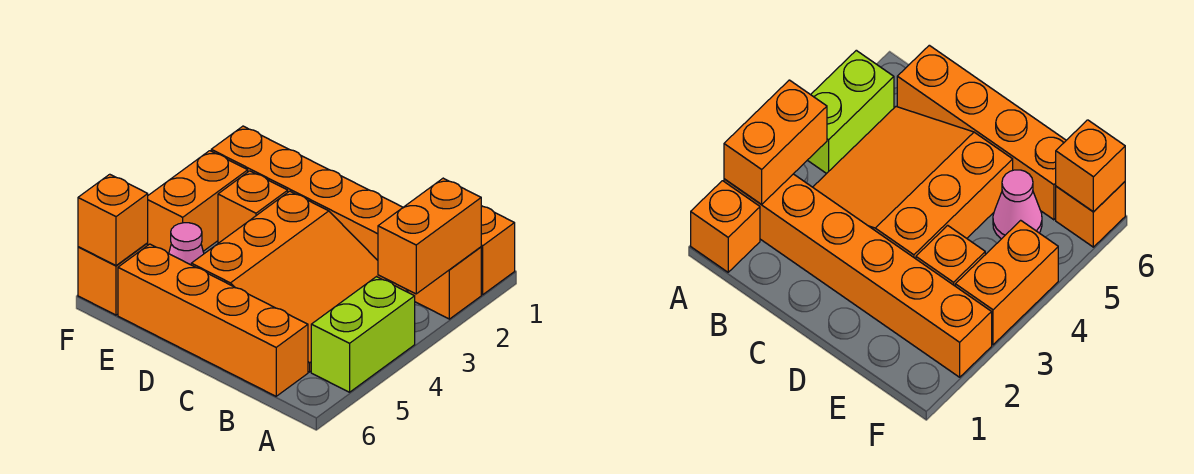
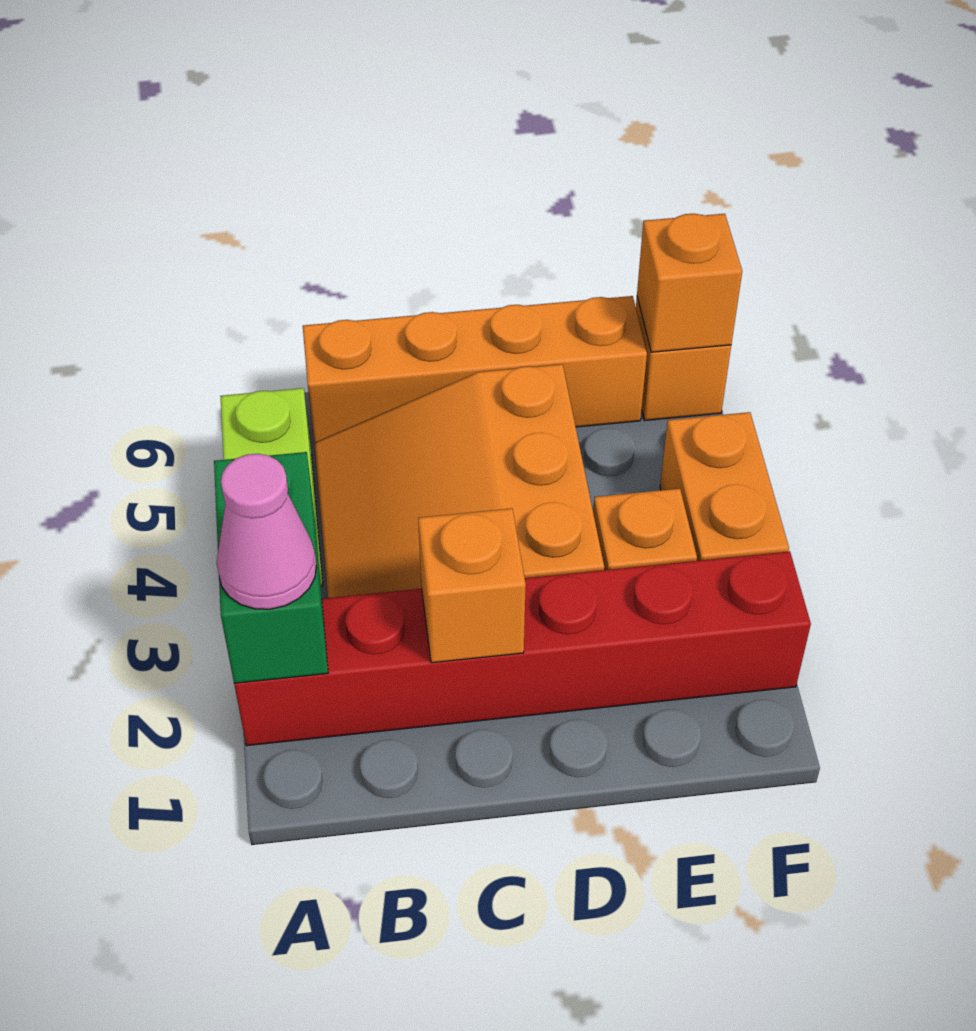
orange brick A1 level 1 -> orange brick C2 level 2
orange brick A2:F2 level 1 -> red brick A2:F2 level 1
orange brick A2:A3 level 2 -> green brick A2:A3 level 2
pink cone E5 level 1 -> pink cone A2 level 3

